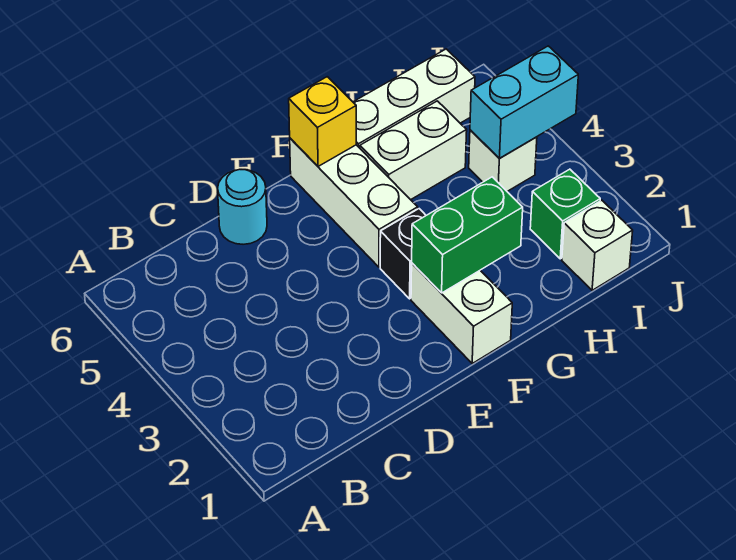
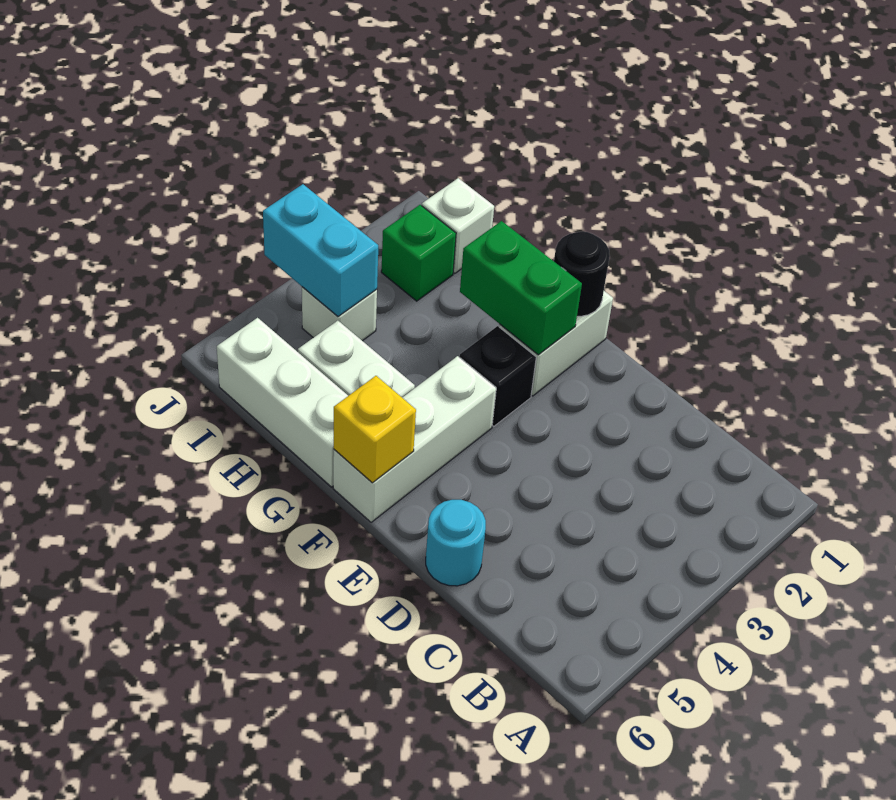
none -> black round brick F1 level 2

